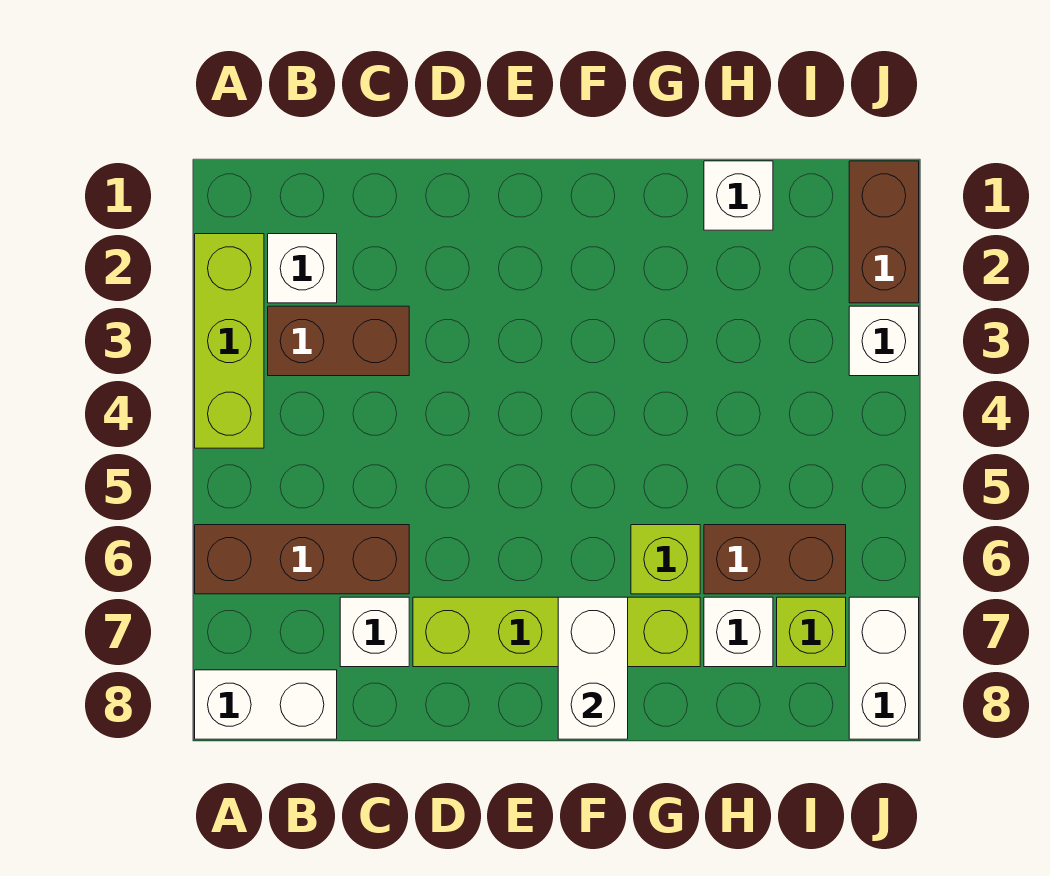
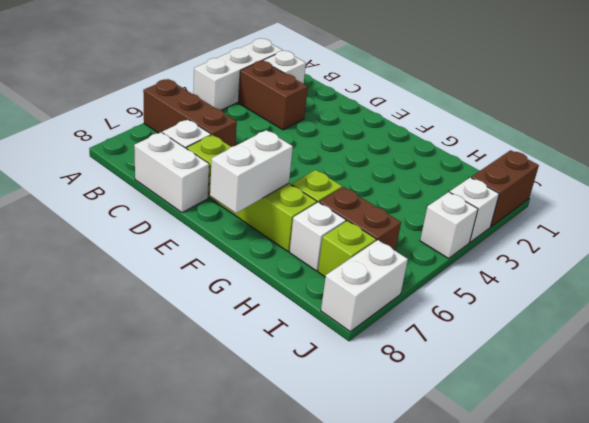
lime brick A2:A4 level 1 -> white brick A2:A4 level 1
white brick A8:B8 level 1 -> white brick C8:D8 level 1
white brick H1 level 1 -> white brick J4 level 1

